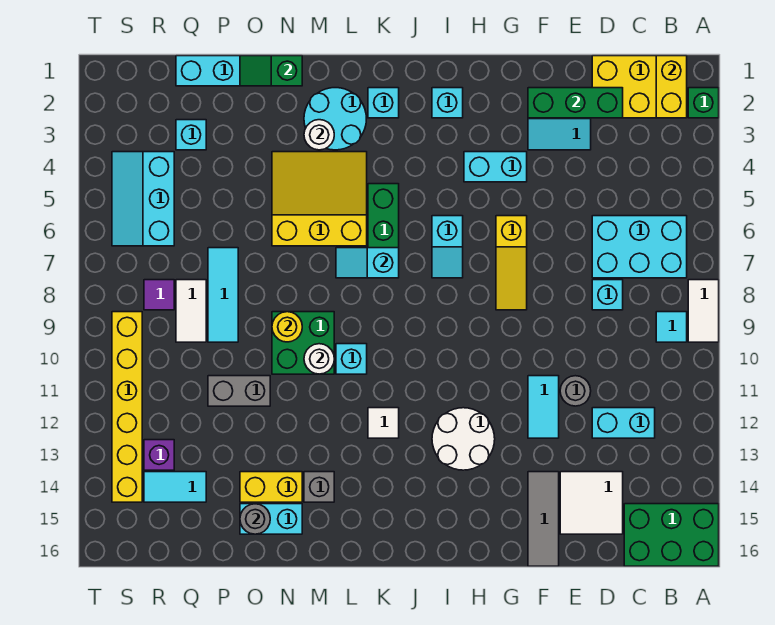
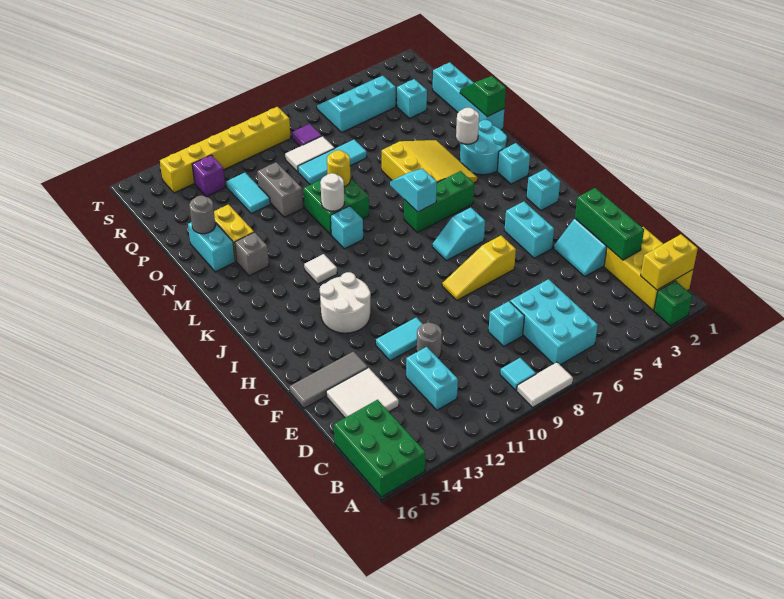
cyan tile Q14:R14 level 1 -> cyan tile P12:Q12 level 1

